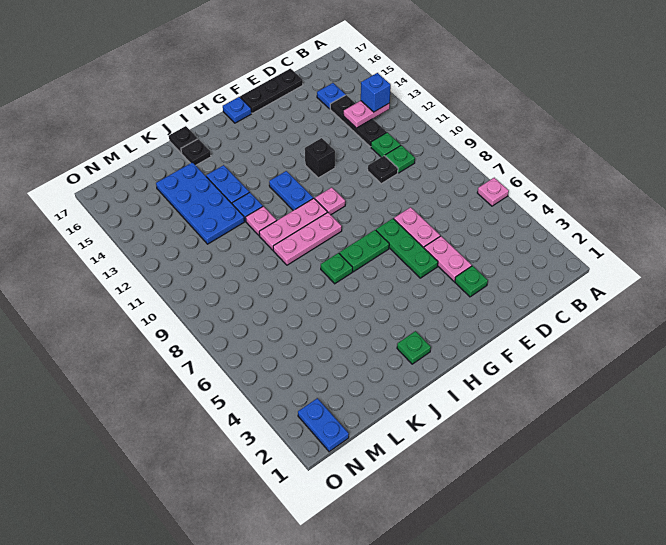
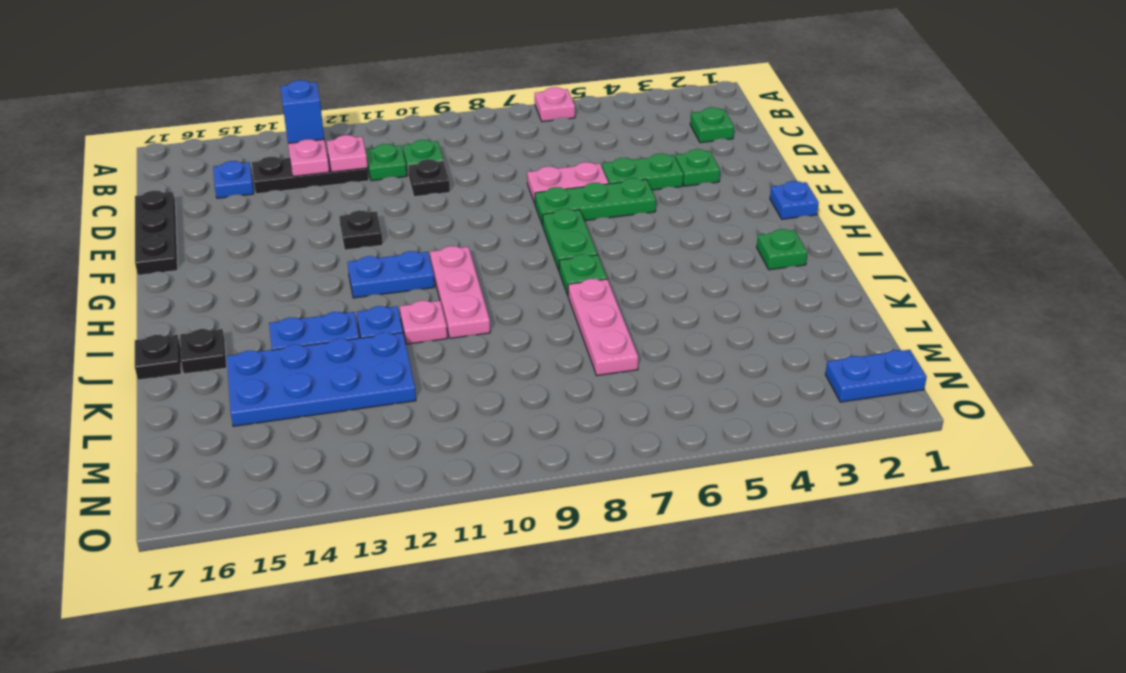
none -> green plate C2 level 1
pink plate E4:E5 level 1 -> green plate E4:E5 level 1
black brick F12 level 1 -> black plate F12 level 1
pink plate G10 level 1 -> pink plate C12 level 2
blue plate G17 level 1 -> blue plate G1 level 1
pink plate H9:J9 level 1 -> pink plate J7:L7 level 1

